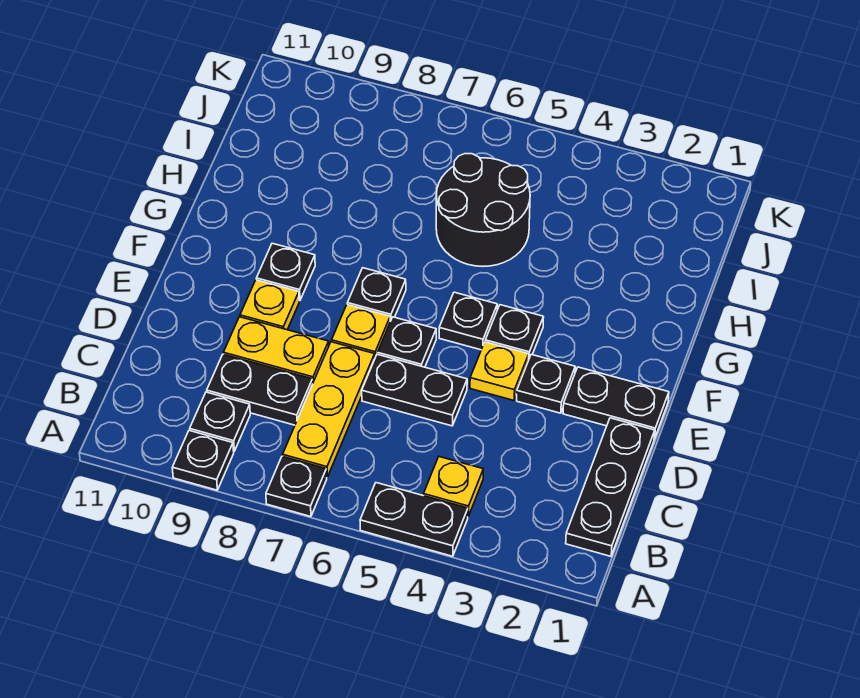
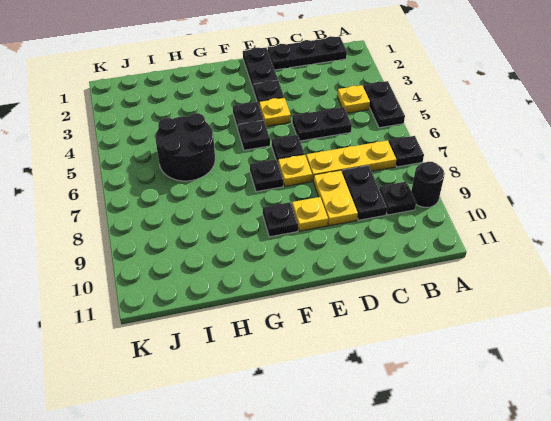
black plate A9 level 1 -> black round brick A9 level 1
black plate D5:D6 level 1 -> black plate C5:D5 level 1

